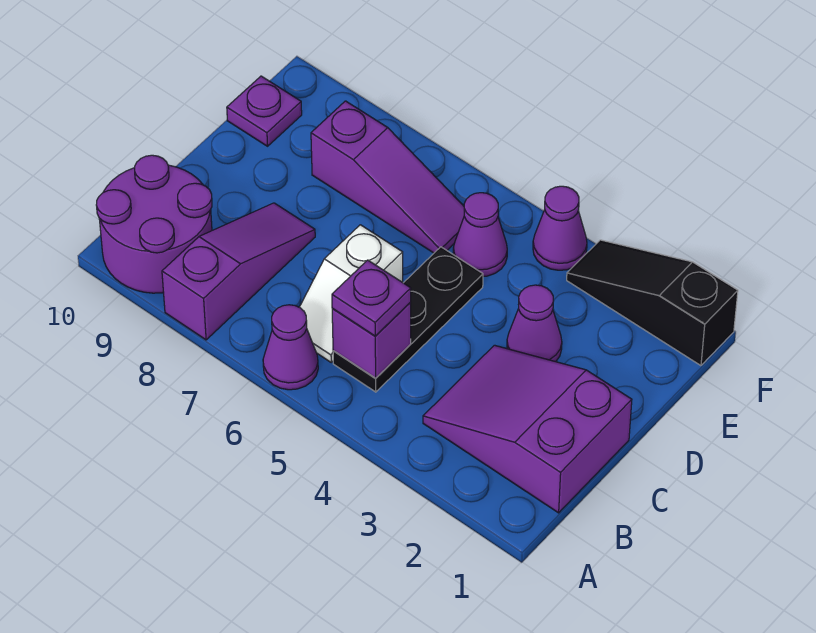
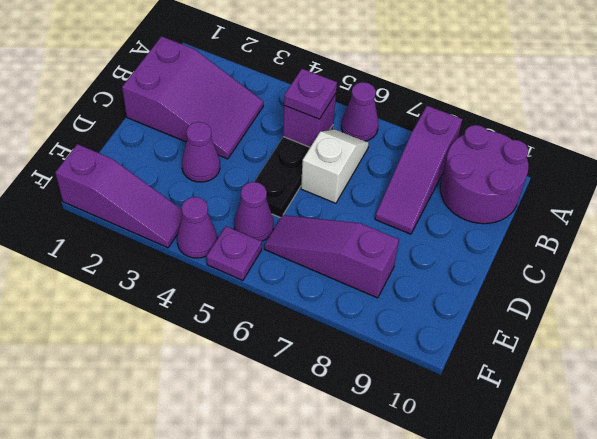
purple plate E10 level 1 -> purple plate F5 level 1
black slope F1:F3 level 1 top 1 -> purple slope F1:F3 level 1 top 1

